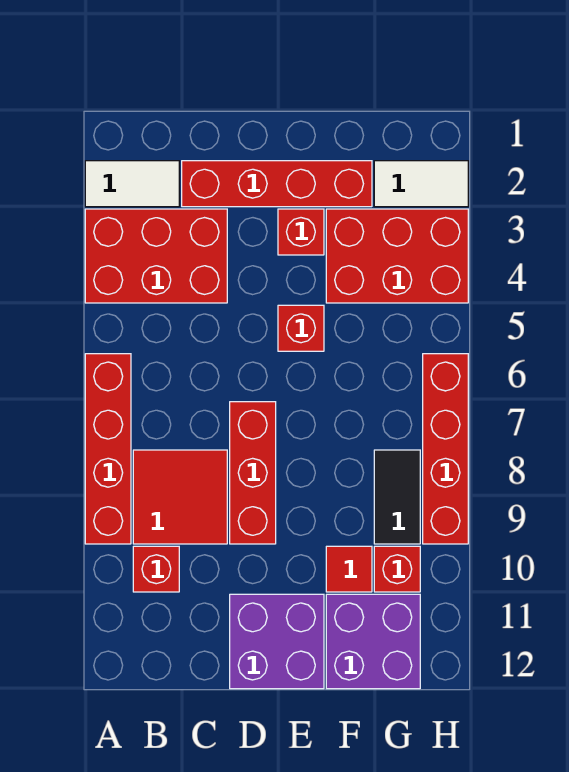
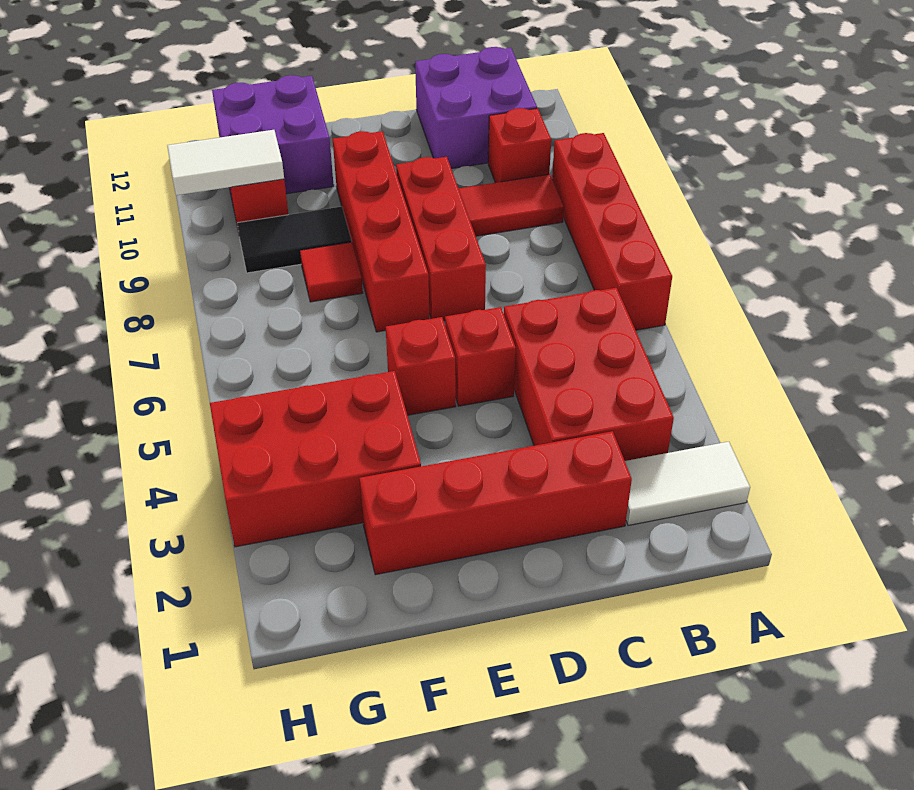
red brick A3:C4 level 1 -> red brick B3:C5 level 1
red tile B8:C9 level 1 -> red tile B9:C9 level 1
purple brick D11:E12 level 1 -> purple brick B11:C12 level 1
red brick E3 level 1 -> red brick D5 level 1
red tile F10 level 1 -> red tile F8 level 1
white tile G2:H2 level 1 -> white tile G10:H10 level 2
black tile G8:G9 level 1 -> black tile F9:G9 level 1
red brick H6:H9 level 1 -> red brick E7:E10 level 1

